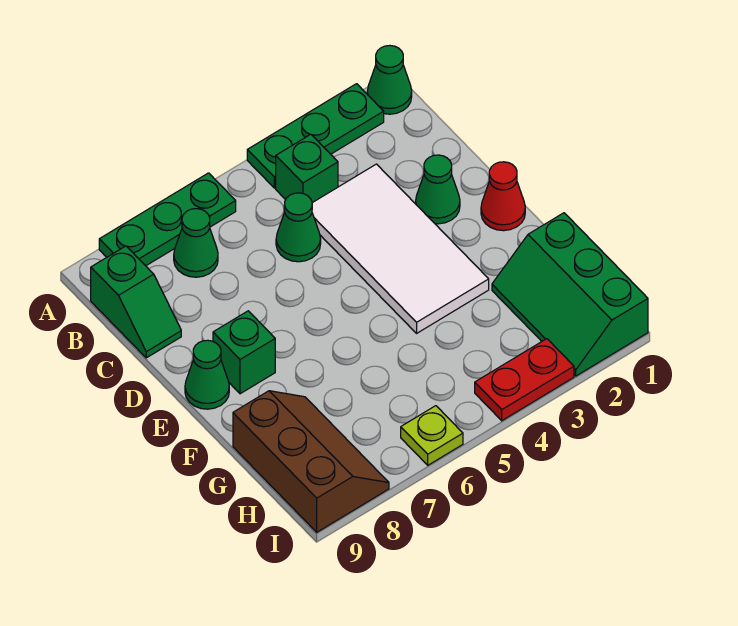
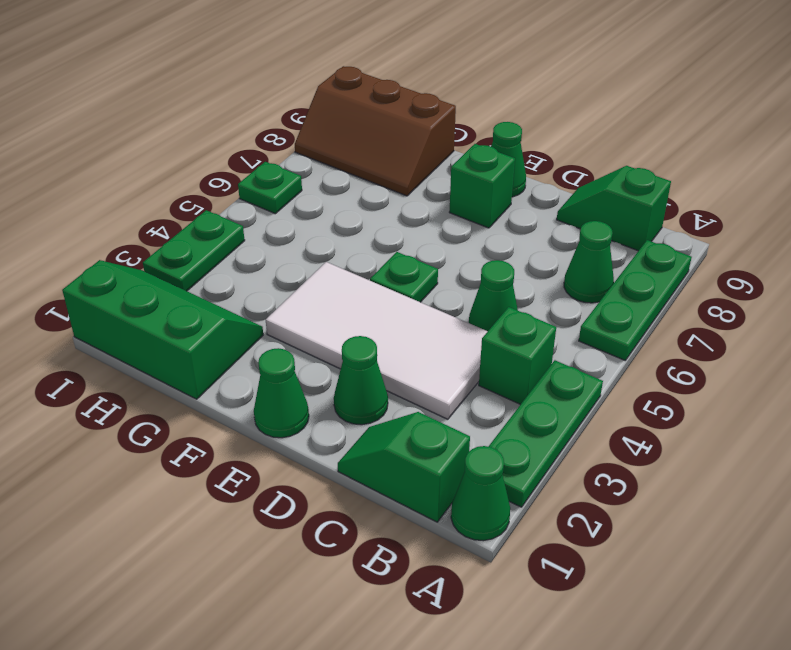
none -> green slope B1:C1 level 1 top B
red cone E1 level 1 -> green cone E1 level 1
none -> green plate E5 level 1
red plate I3:I4 level 1 -> green plate I3:I4 level 1
lime plate I6 level 1 -> green plate I6 level 1

